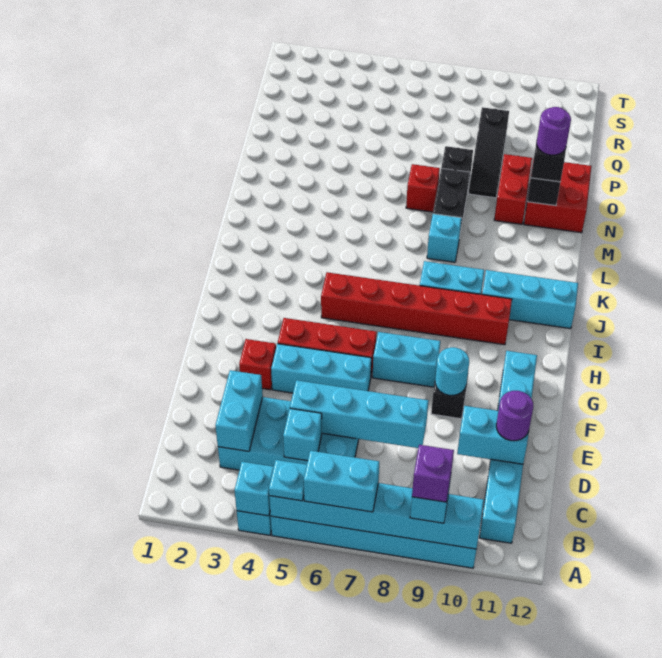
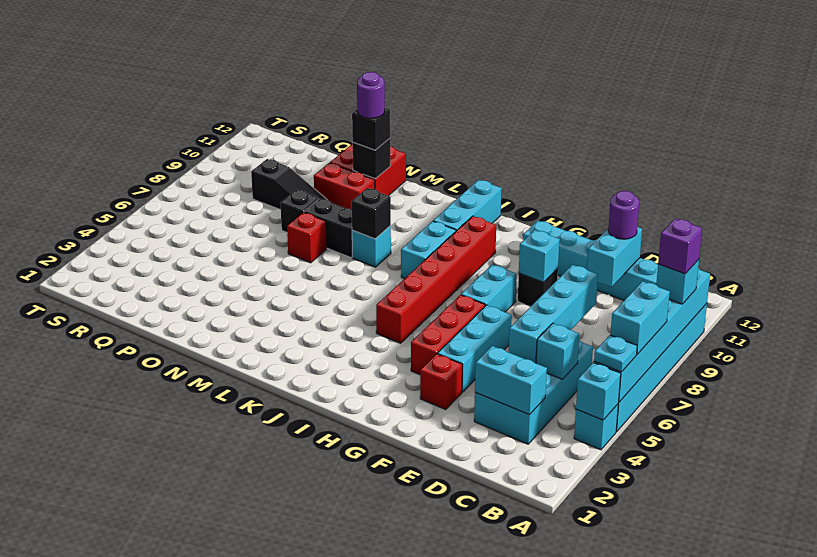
cyan round brick F9 level 2 -> cyan brick F9 level 2
none -> black brick L8 level 2

